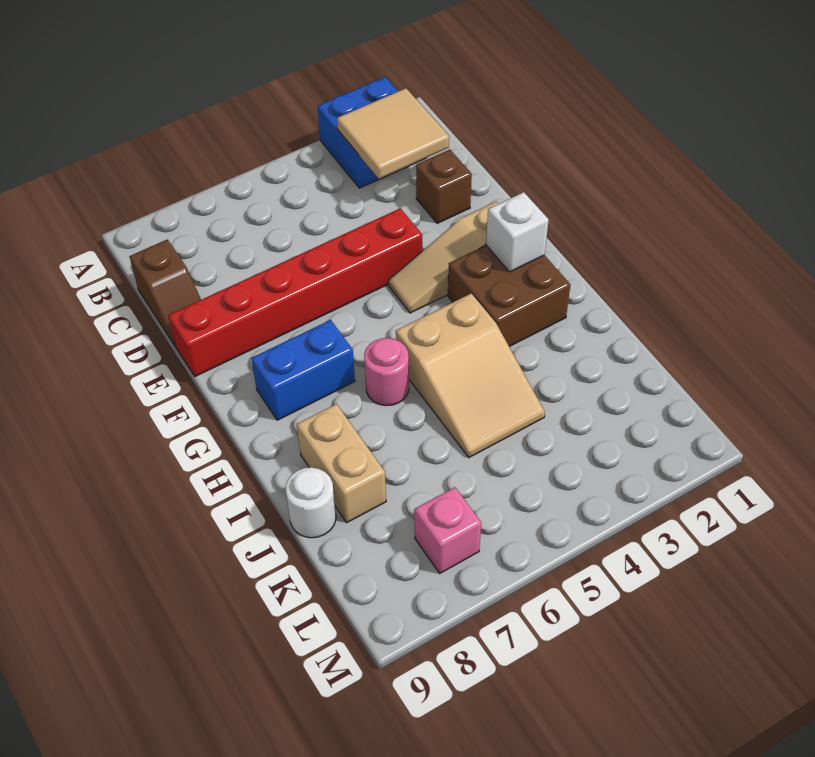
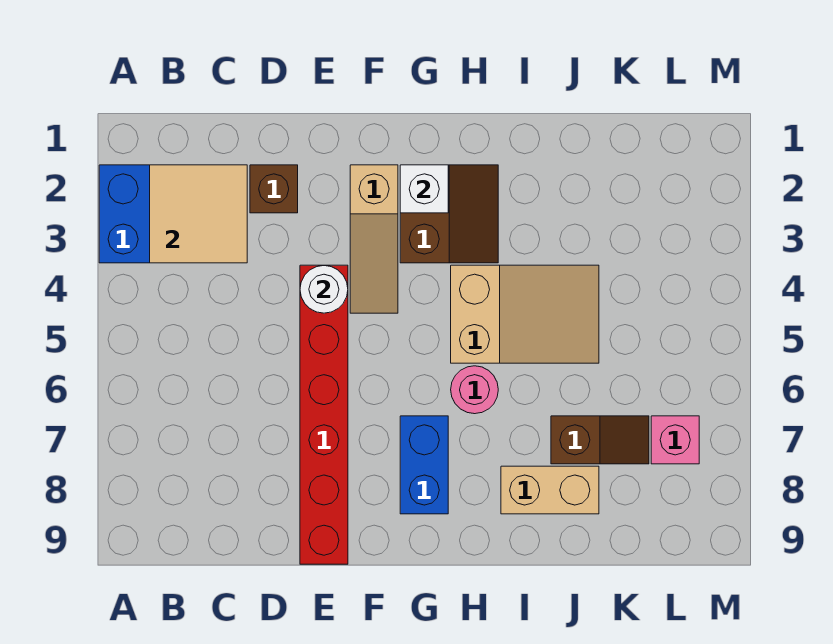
brown slope C9:D9 level 1 top C -> brown slope J7:K7 level 1 top J
brown brick G2:H3 level 1 -> brown slope G2:H3 level 1 top G
white round brick J9 level 1 -> white round brick E4 level 2

